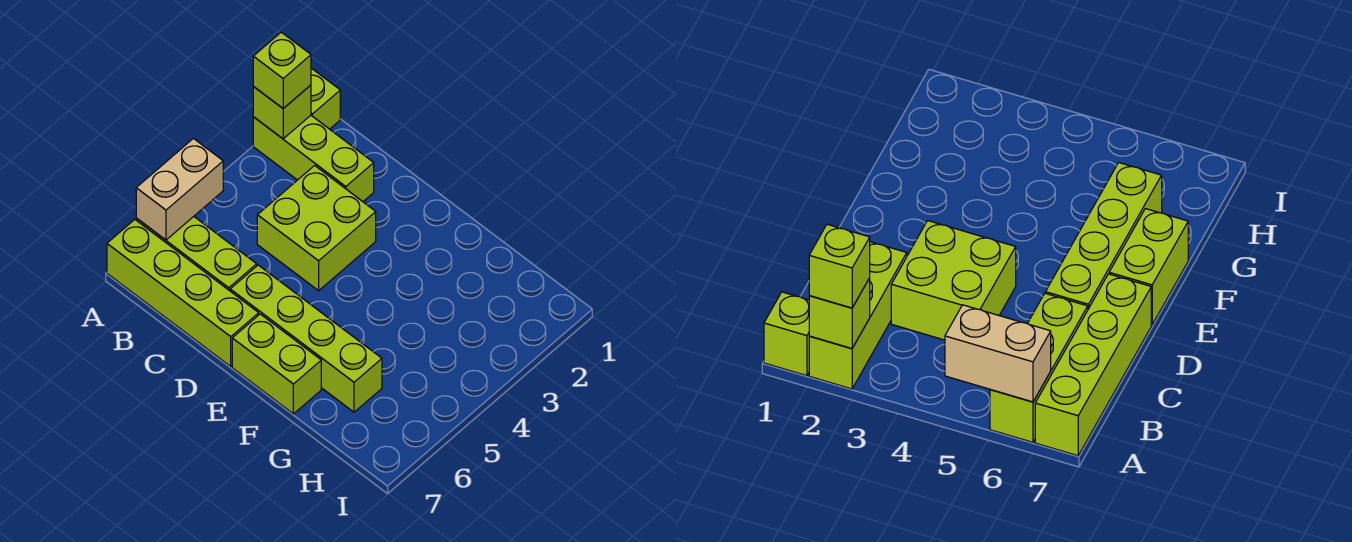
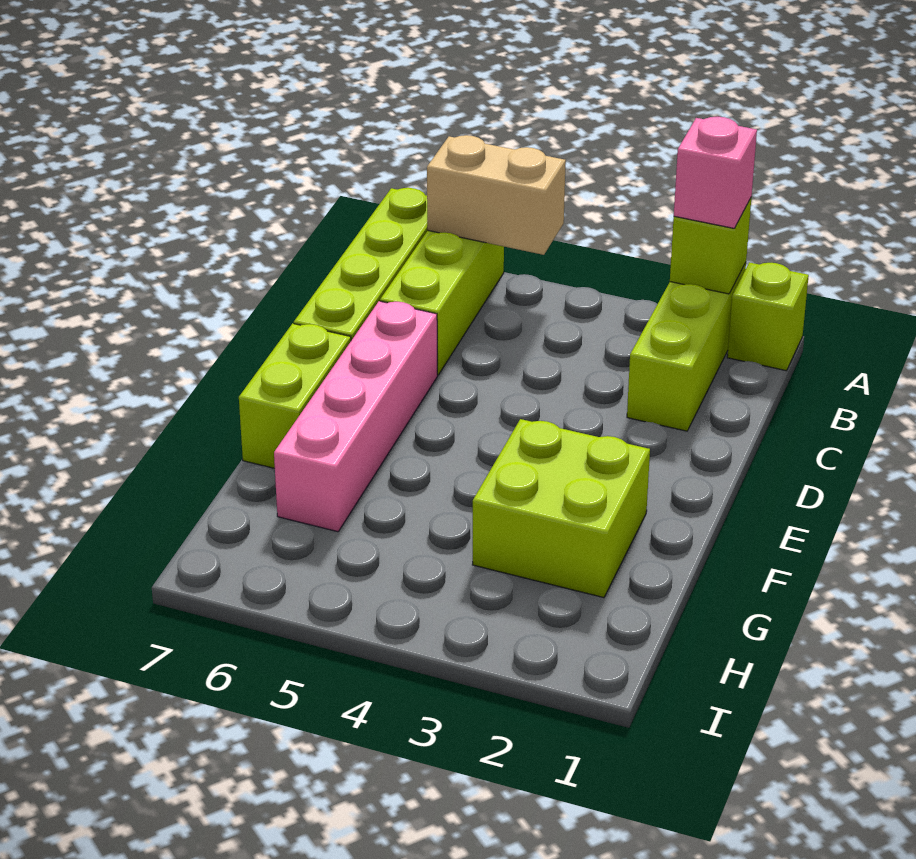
lime brick A2 level 3 -> pink brick A2 level 3
lime brick C3:D4 level 1 -> lime brick F2:G3 level 1
lime brick D6:G6 level 1 -> pink brick D6:G6 level 1

